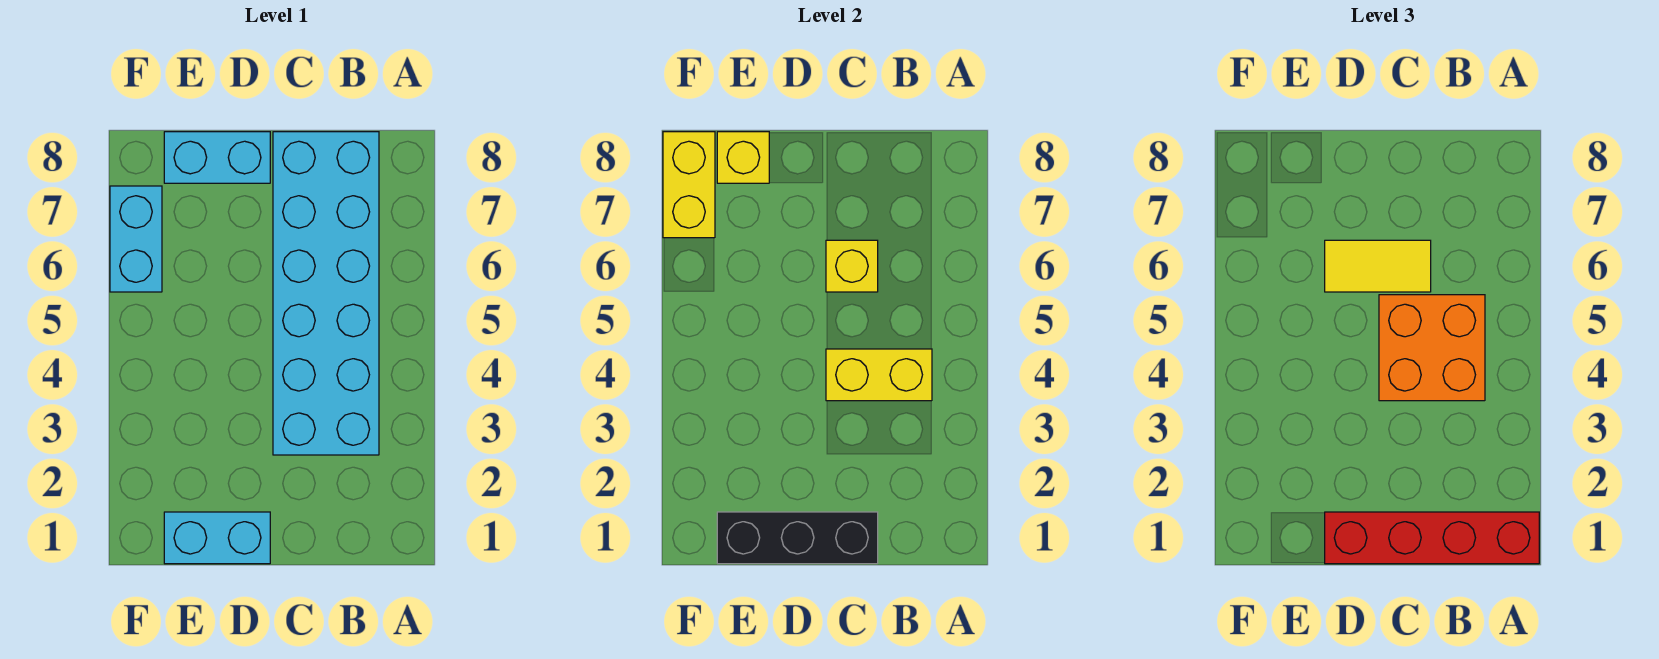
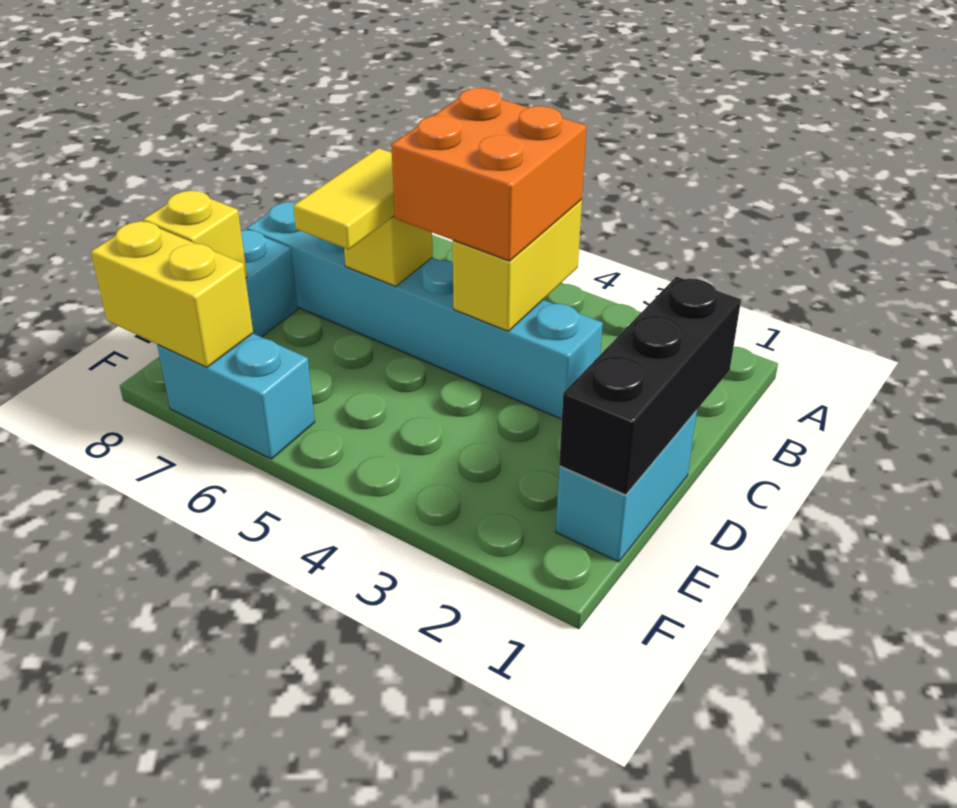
red brick A1:D1 level 3 -> none
cyan brick B3:C8 level 1 -> cyan brick C3:C8 level 1

